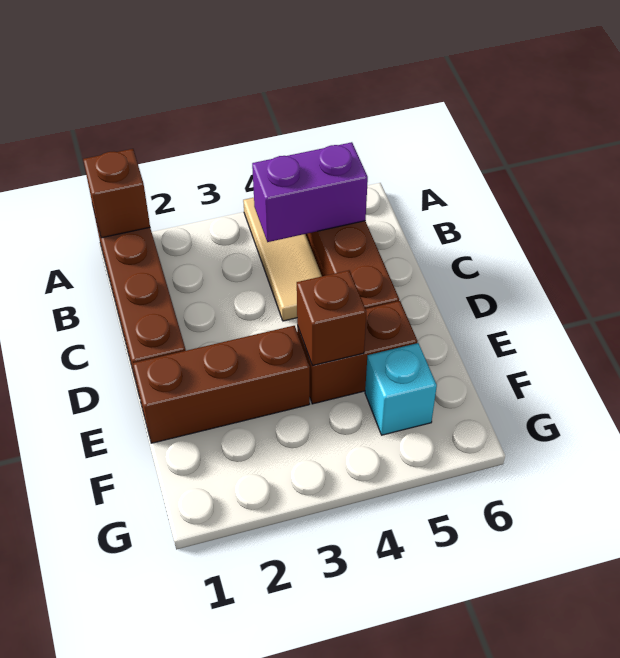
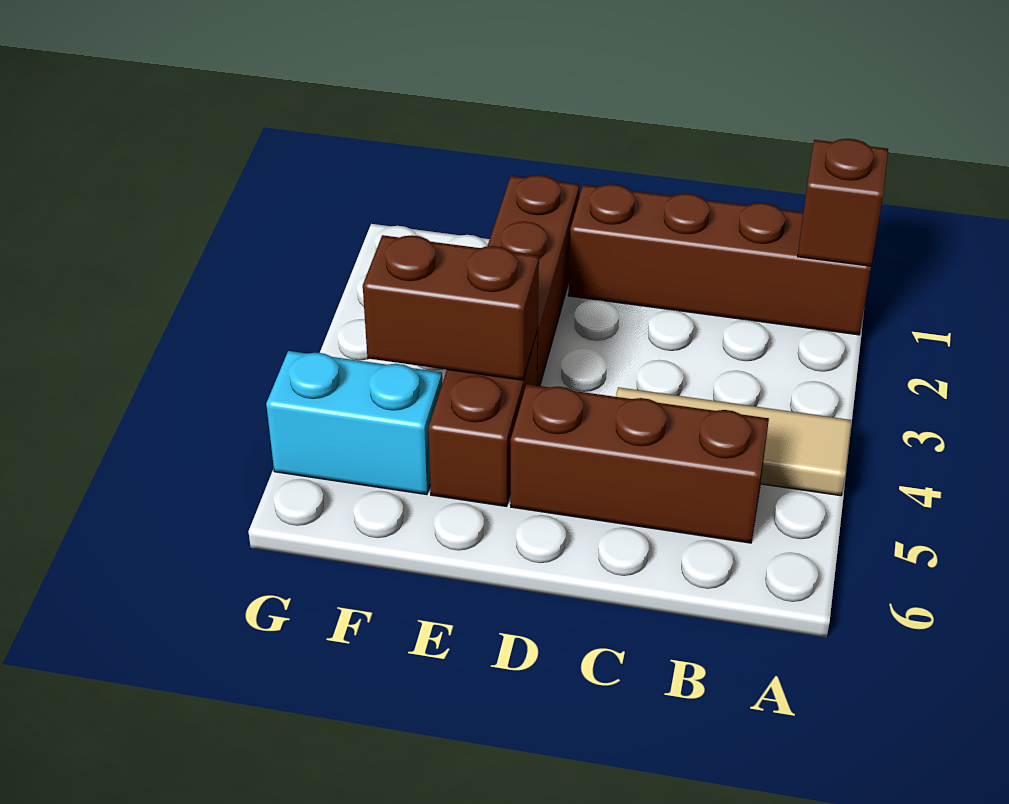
purple brick B4:B5 level 2 -> none
brown brick E4 level 2 -> brown brick E4:F4 level 2
cyan brick F5 level 1 -> cyan brick F5:G5 level 1

